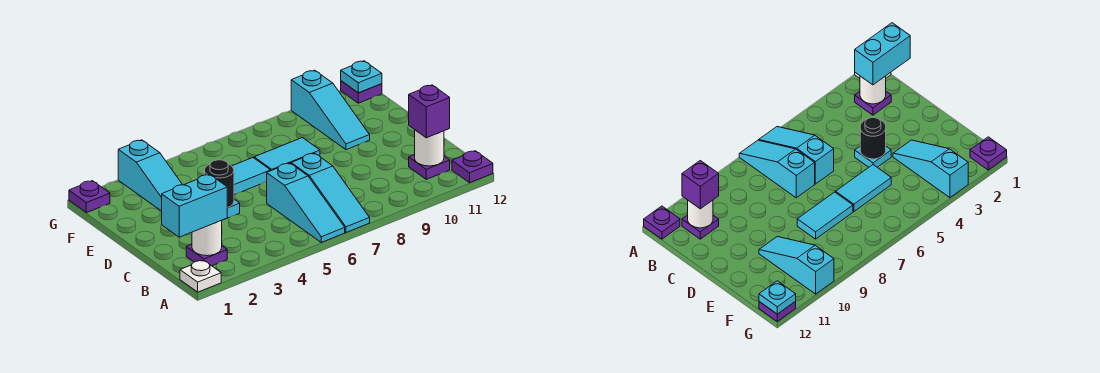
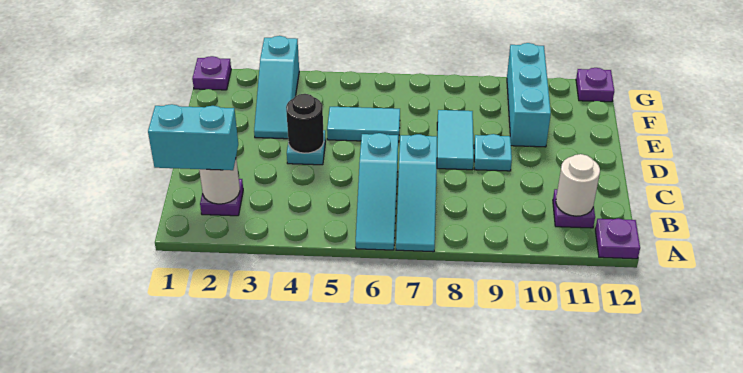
white plate A1 level 1 -> none
purple brick B11 level 3 -> none
cyan tile E7:E8 level 1 -> cyan tile D8:E8 level 1
cyan slope E10:G10 level 1 top G -> cyan brick E10:G10 level 1
cyan plate G12 level 2 -> cyan plate D9 level 1

